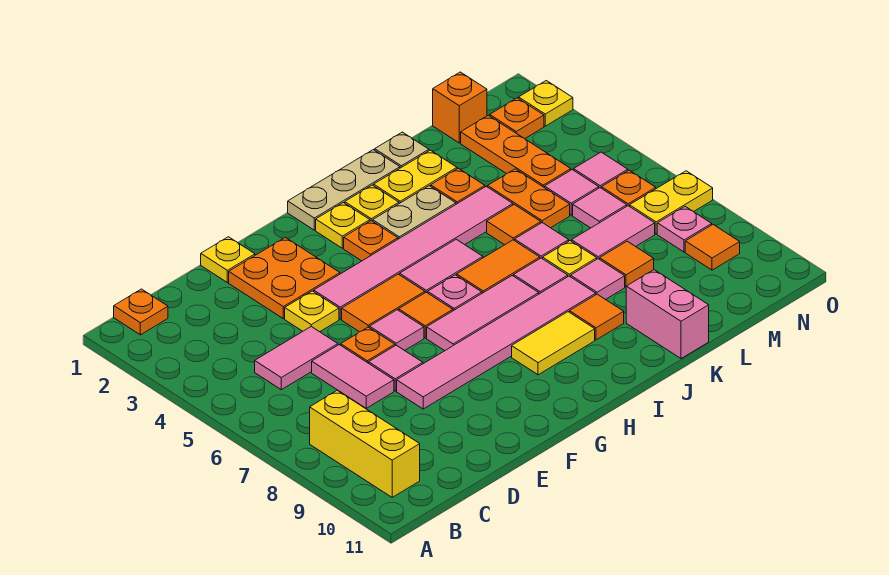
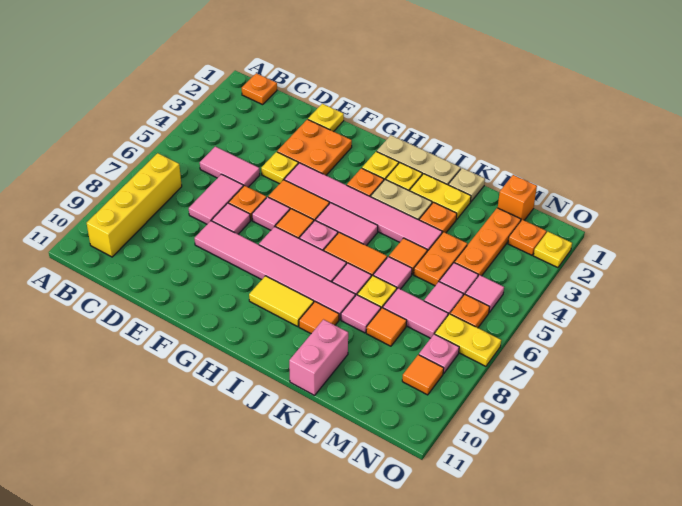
yellow brick B8:B10 level 1 -> yellow brick B7:B10 level 1

